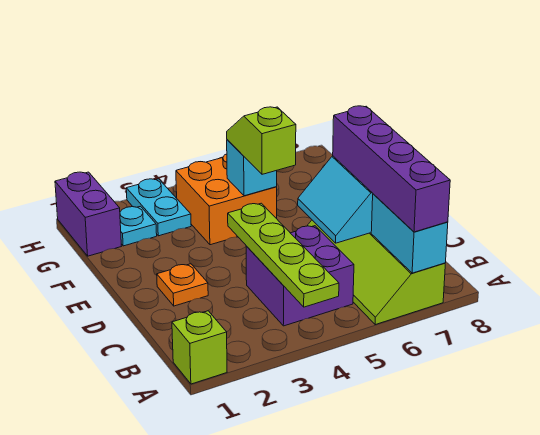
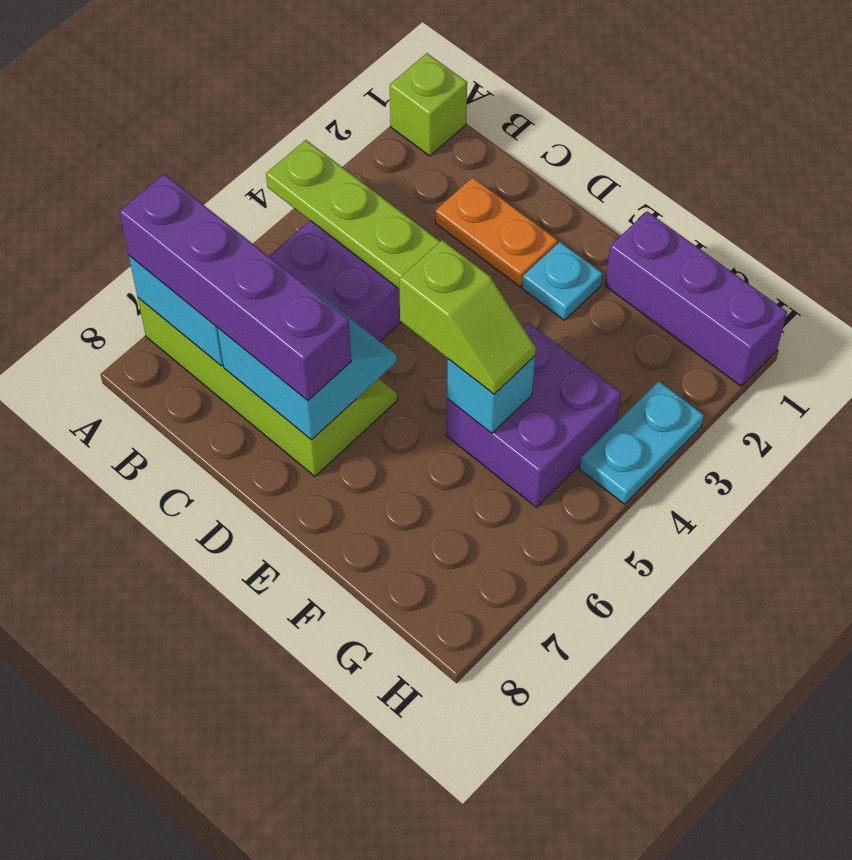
orange plate D2 level 1 -> orange plate C2:D2 level 1
orange brick F4:G5 level 1 -> purple brick F4:G5 level 1
purple brick G1:H1 level 1 -> purple brick F1:H1 level 1
cyan plate G2 level 1 -> cyan plate E2 level 1
cyan plate G3:H3 level 1 -> cyan plate H3:H4 level 1

